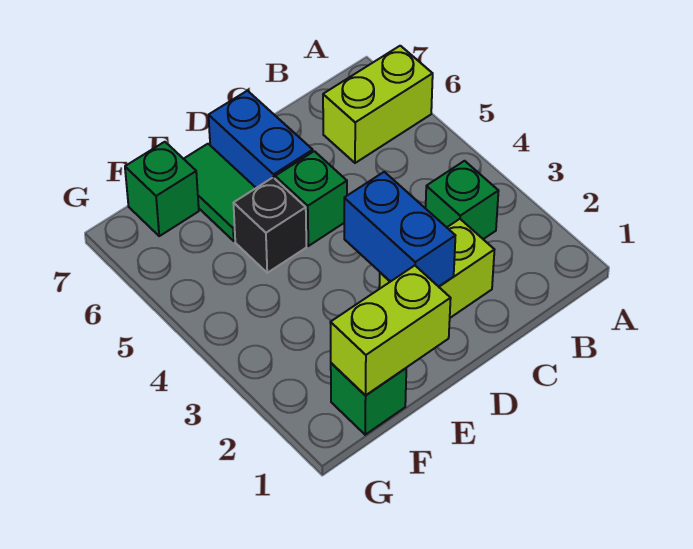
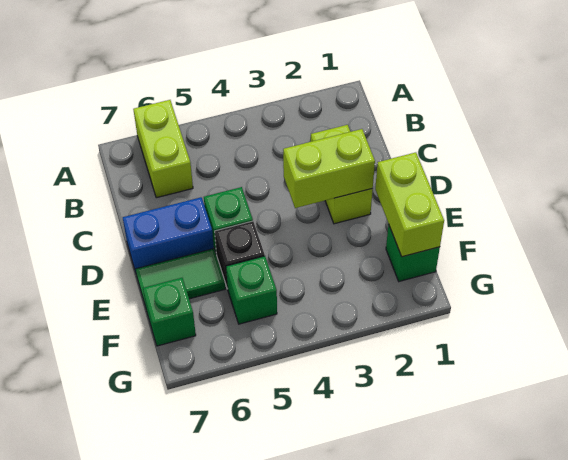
green brick B3 level 1 -> green brick F5 level 1
blue brick D2:D3 level 2 -> lime brick D2:D3 level 2

